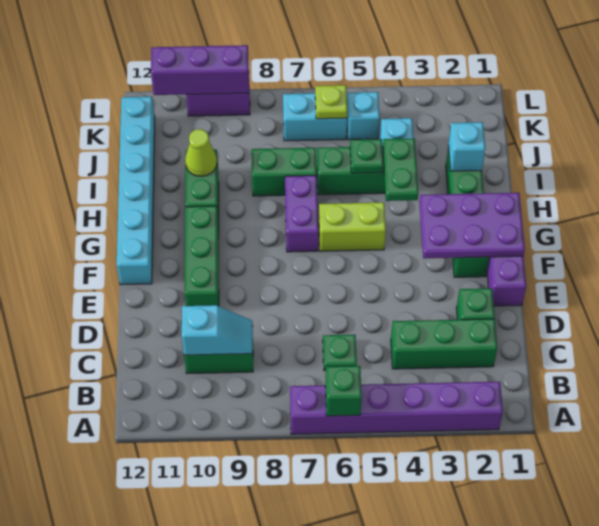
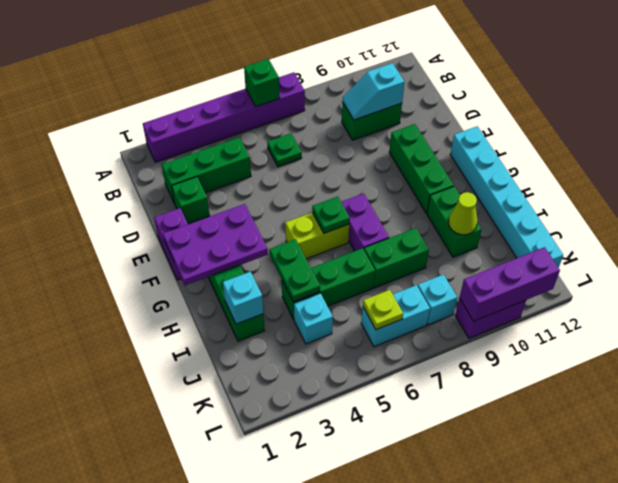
green plate I5 level 2 -> green plate G6 level 2
cyan brick K5 level 1 -> cyan brick K8 level 1

